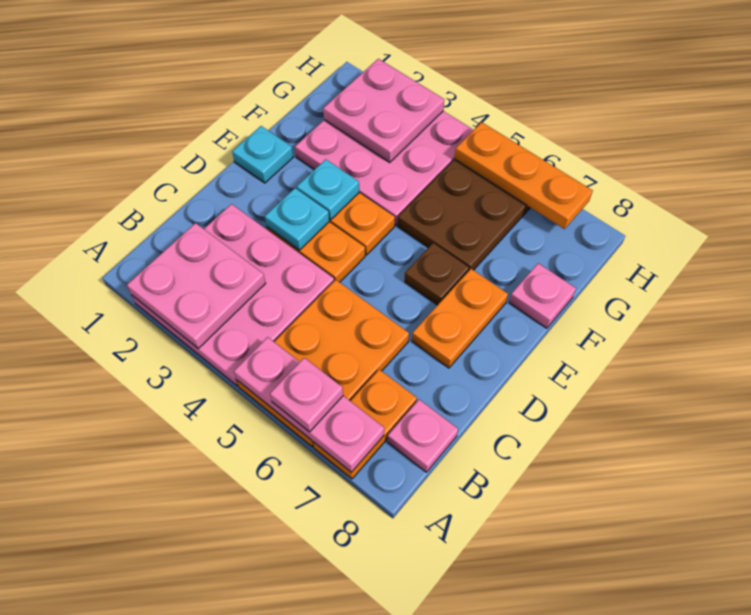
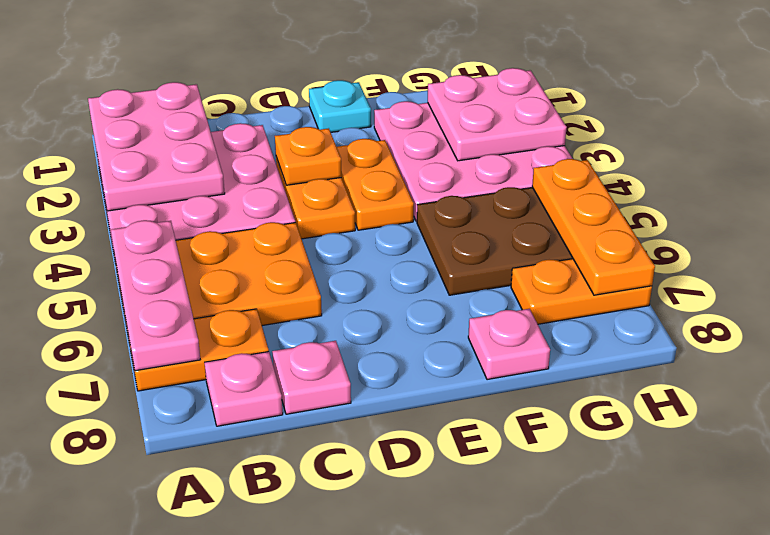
pink plate A2:B3 level 2 -> pink plate A1:B3 level 2
pink plate A6 level 3 -> pink plate C8 level 1
cyan plate D3 level 2 -> orange plate D3 level 2
orange plate D7:E7 level 1 -> orange plate G7:H7 level 1
cyan plate E3 level 2 -> none
brown plate E6 level 1 -> none

